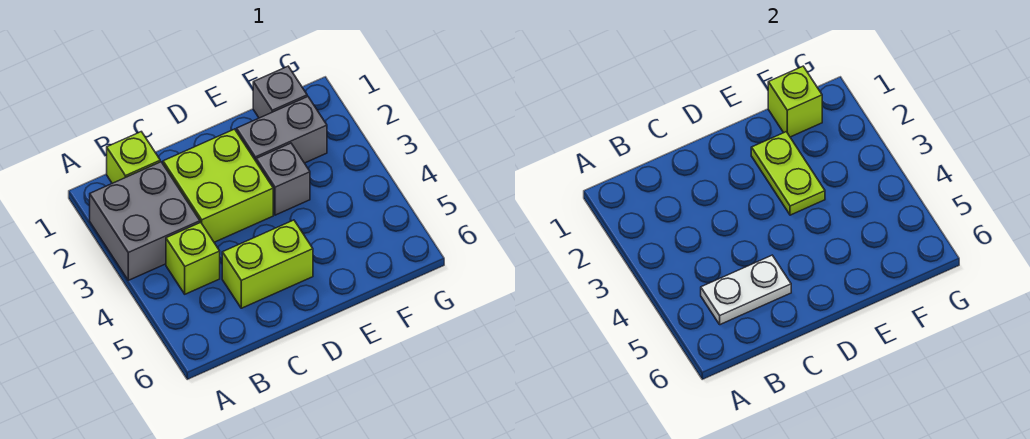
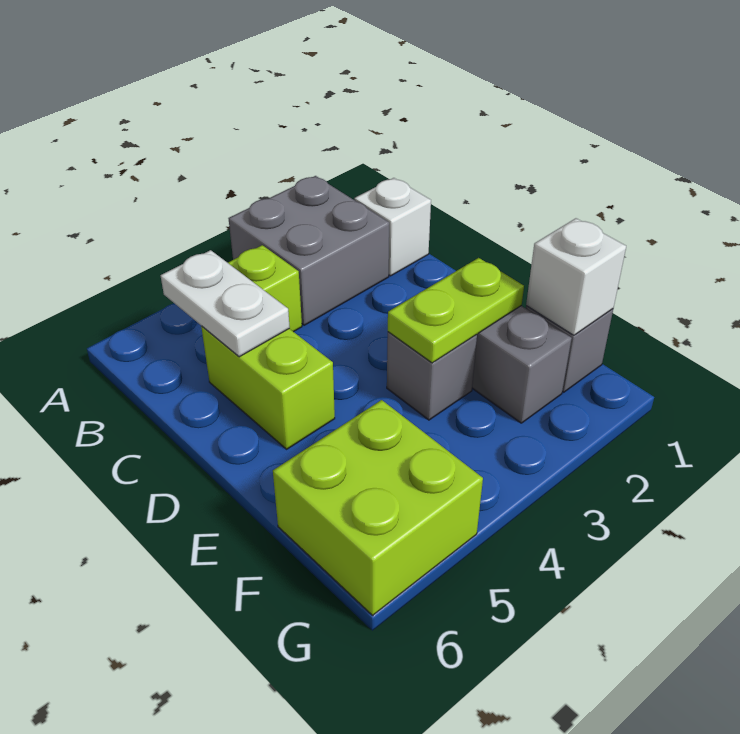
lime brick B1 level 1 -> white brick B1 level 1
lime brick C2:D3 level 1 -> lime brick F5:G6 level 1
lime brick F1 level 2 -> white brick F1 level 2

